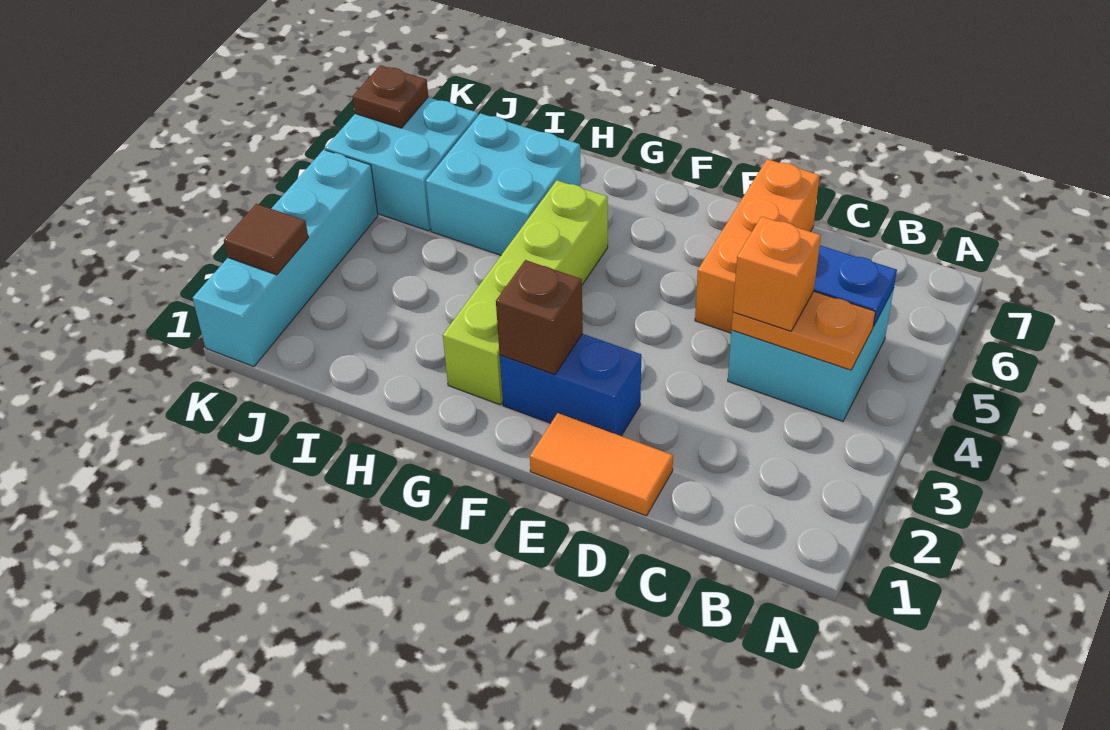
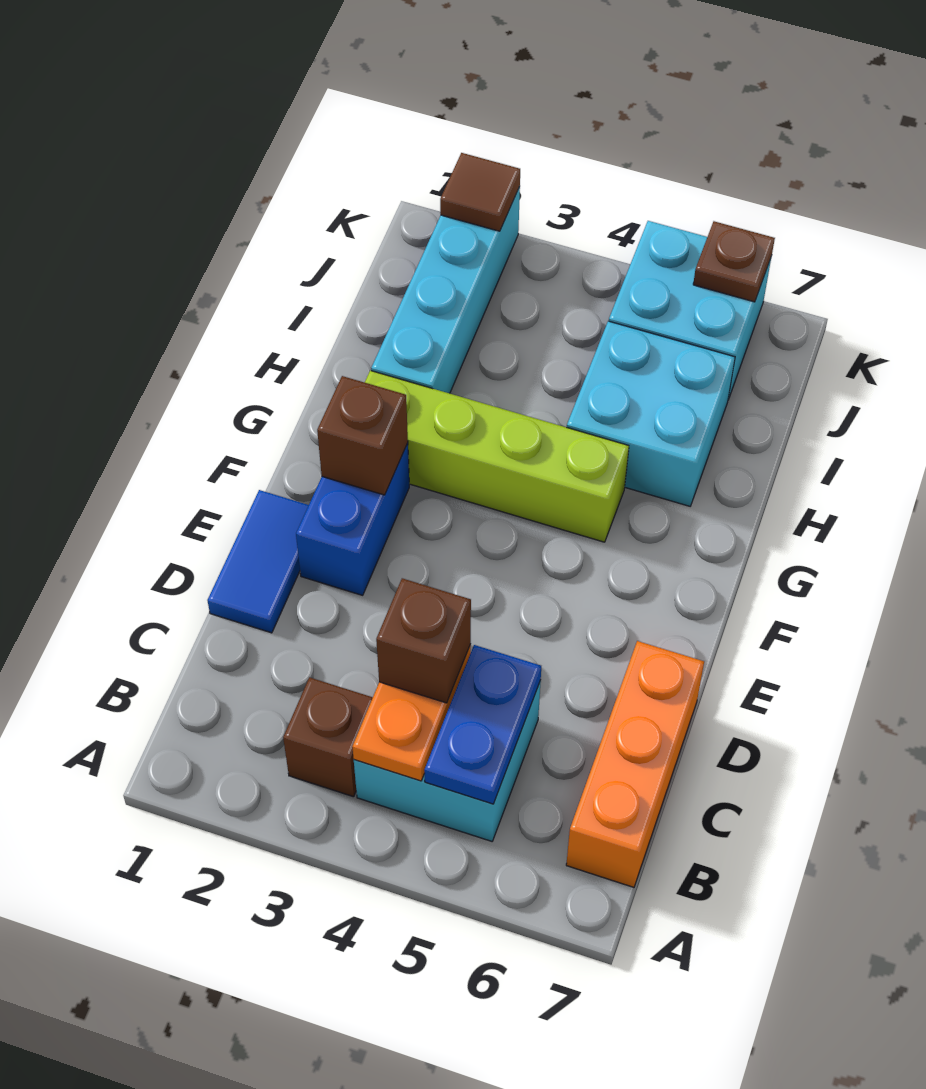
none -> brown brick B3 level 1
orange brick C4 level 3 -> brown brick C4 level 3
orange tile D1:E1 level 1 -> blue tile D1:E1 level 1
orange brick D5:D7 level 1 -> orange brick B7:D7 level 1
cyan brick K1:K4 level 1 -> cyan brick H2:K2 level 1

